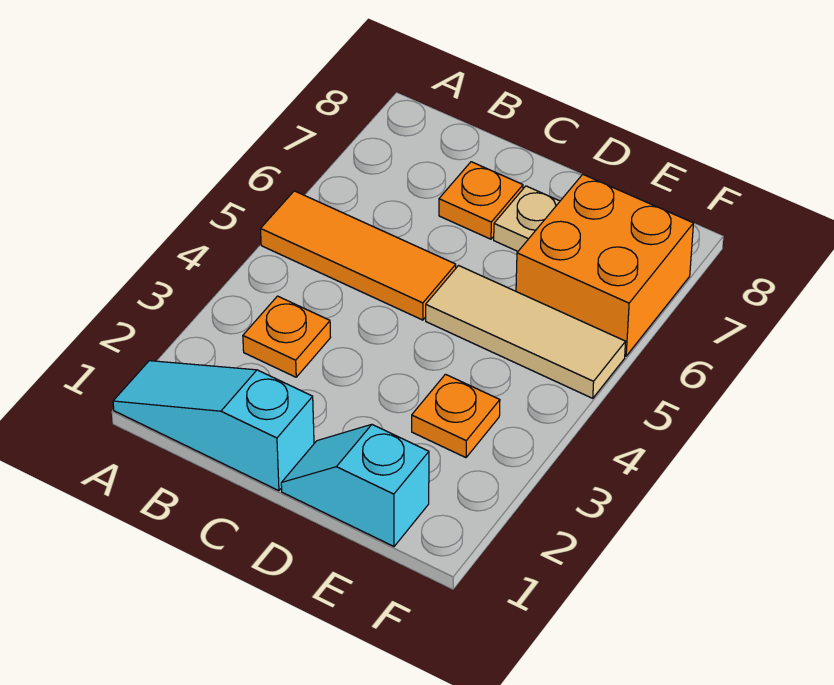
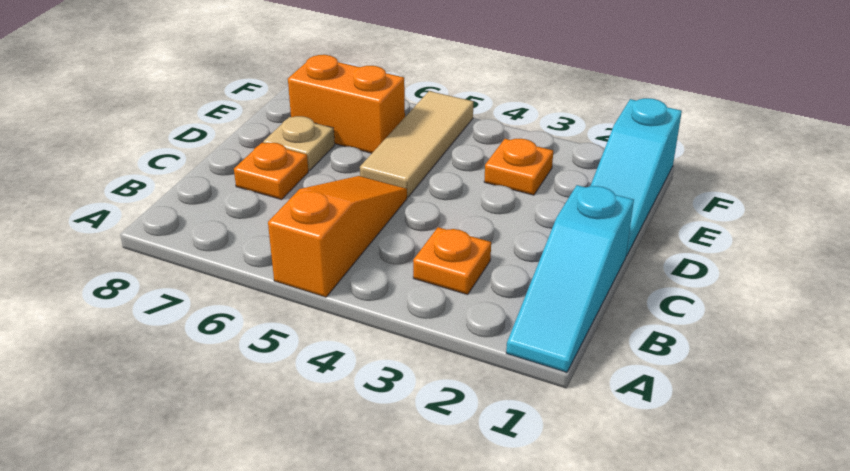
orange tile A5:C5 level 1 -> orange slope A5:C5 level 1 top A
cyan slope D1:E1 level 1 top E -> cyan slope D1:F1 level 1 top F
orange brick E6:F7 level 1 -> orange brick E6:E7 level 1

